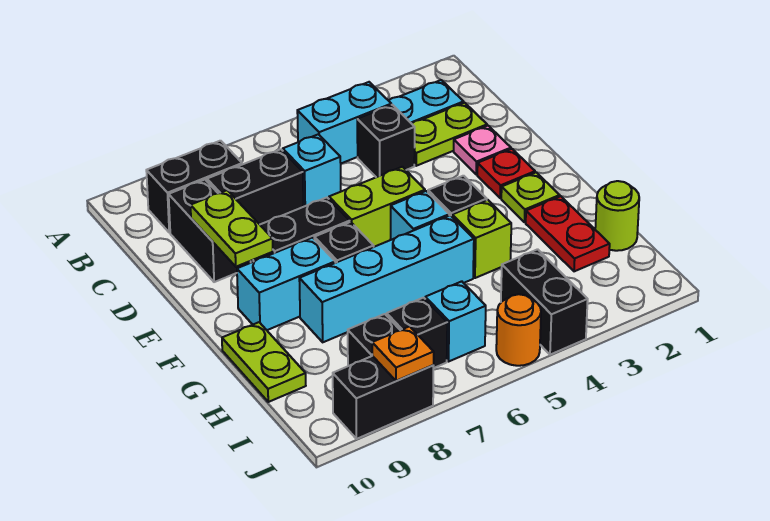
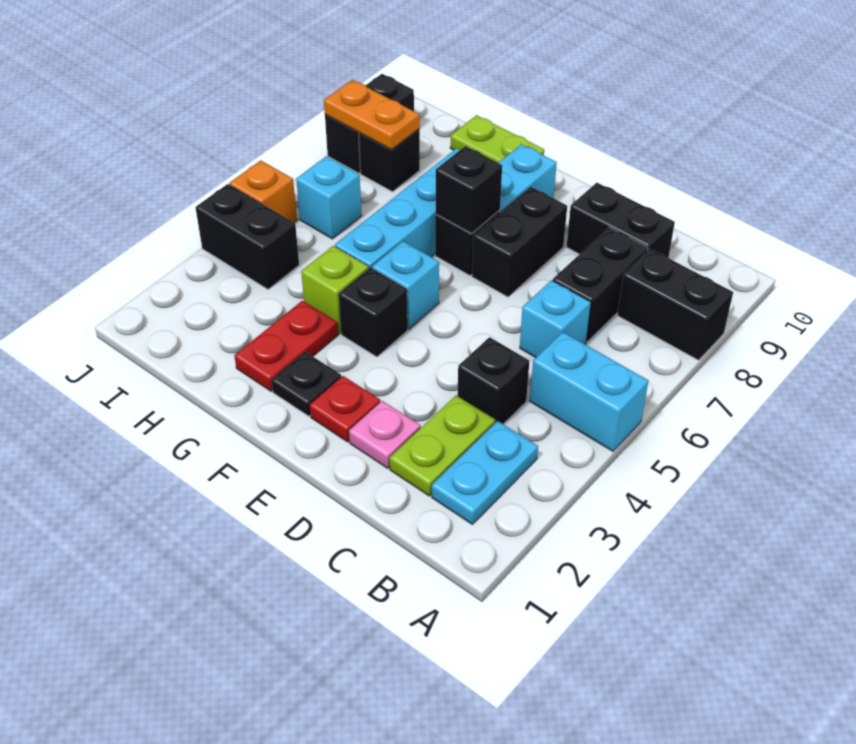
cyan brick B4:B5 level 1 -> cyan brick A5:B5 level 1
black brick B8:B9 level 1 -> black brick A8:B8 level 1
lime plate D9:E9 level 2 -> none
lime brick E5:E6 level 1 -> none
lime plate F2 level 1 -> black plate F2 level 1
red plate G2:H2 level 1 -> red plate G2:G3 level 1
lime round brick H1 level 1 -> none
black brick I7 level 1 -> black brick F7 level 2
orange round brick J5 level 1 -> orange brick J5 level 1
orange plate J8 level 2 -> orange plate I8:J8 level 2

